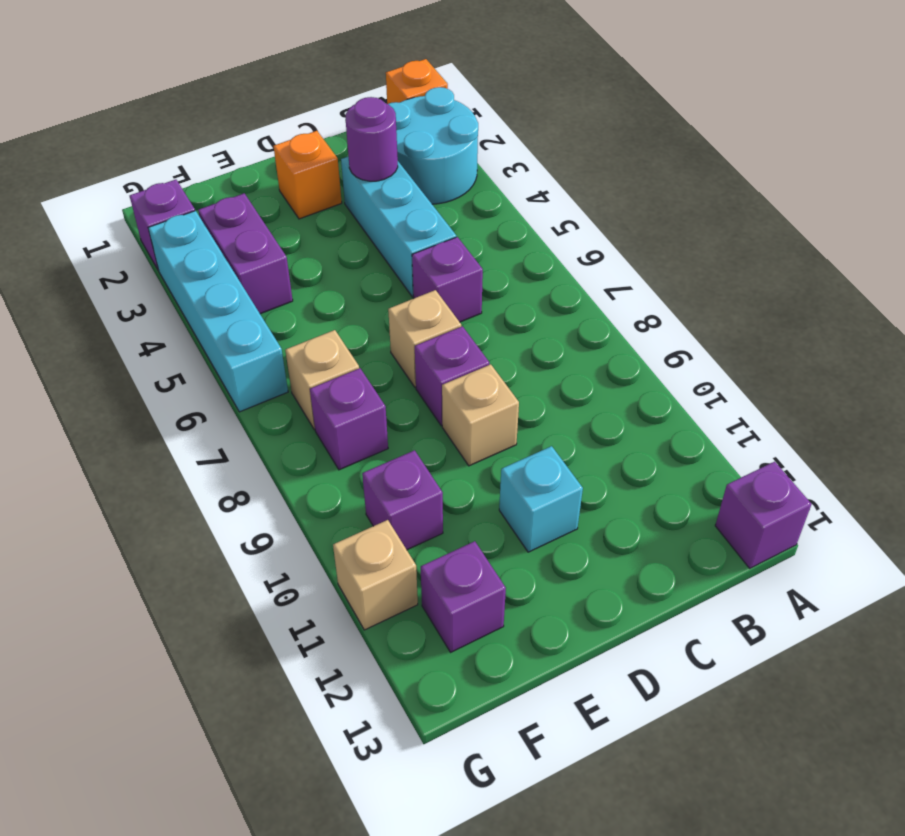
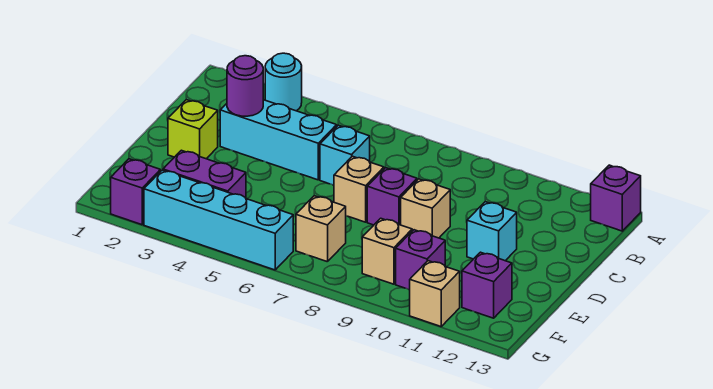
orange brick A1 level 1 -> none
cyan round brick A2:B3 level 1 -> cyan round brick A3 level 1
purple brick C6 level 1 -> cyan brick C6 level 1
orange brick D2 level 1 -> lime brick D2 level 1
purple brick F8 level 1 -> none
none -> tan brick F9 level 1

